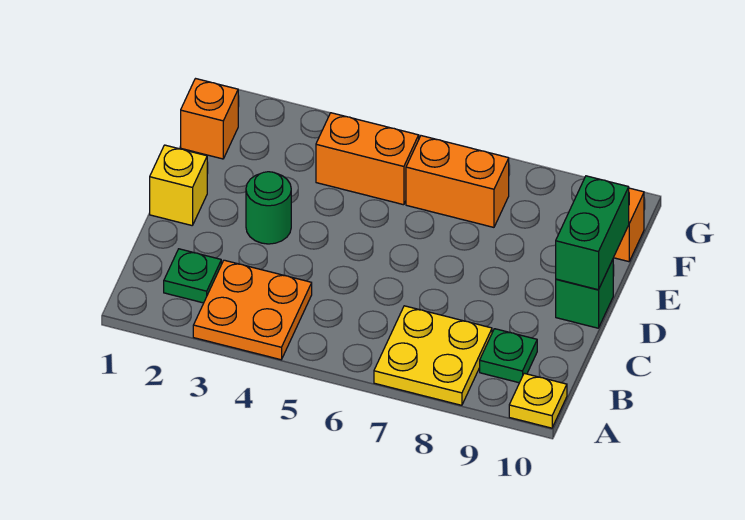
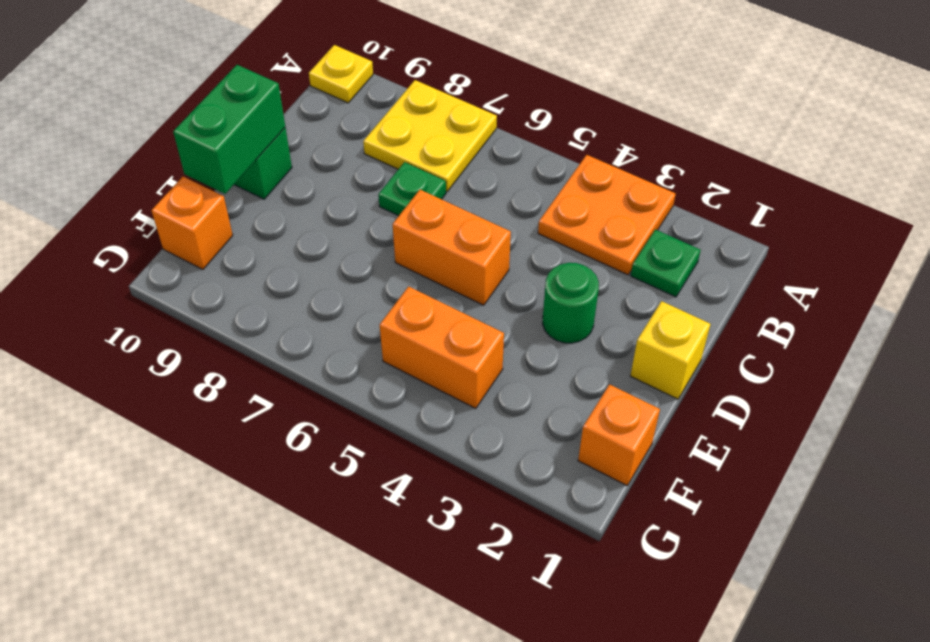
green plate B9 level 1 -> green plate C7 level 1
orange brick F6:F7 level 1 -> orange brick D5:D6 level 1

